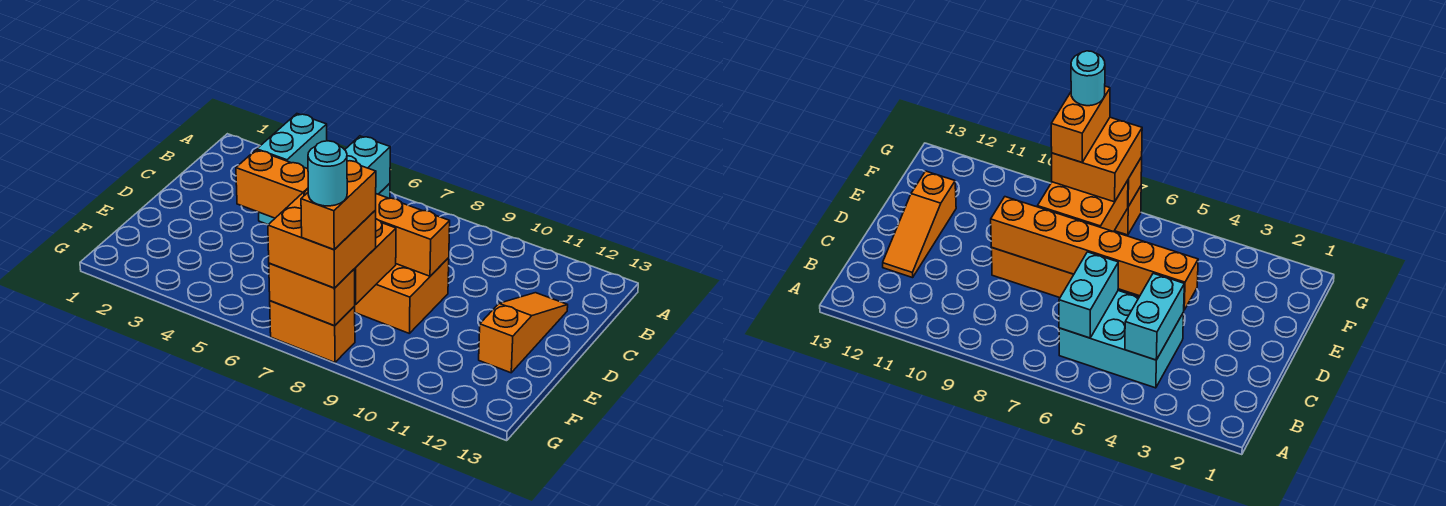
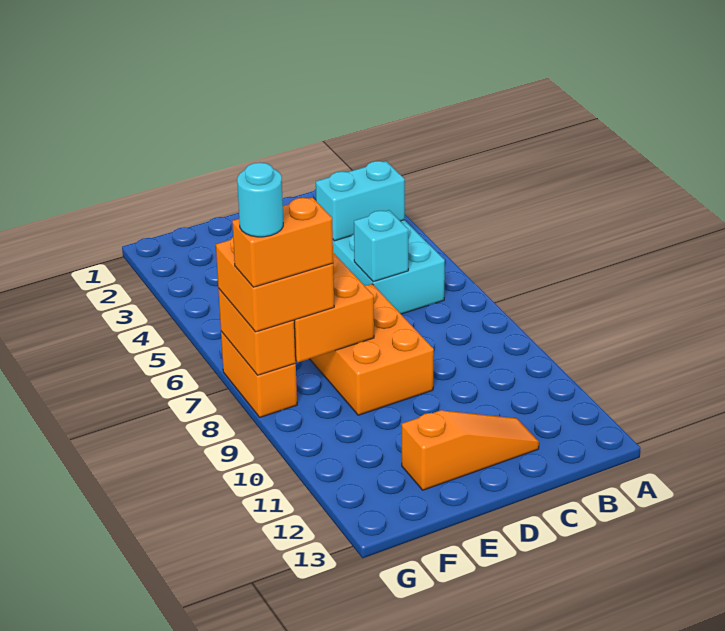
cyan brick B6:C6 level 2 -> cyan brick C6 level 2
orange brick D4:D9 level 2 -> none

